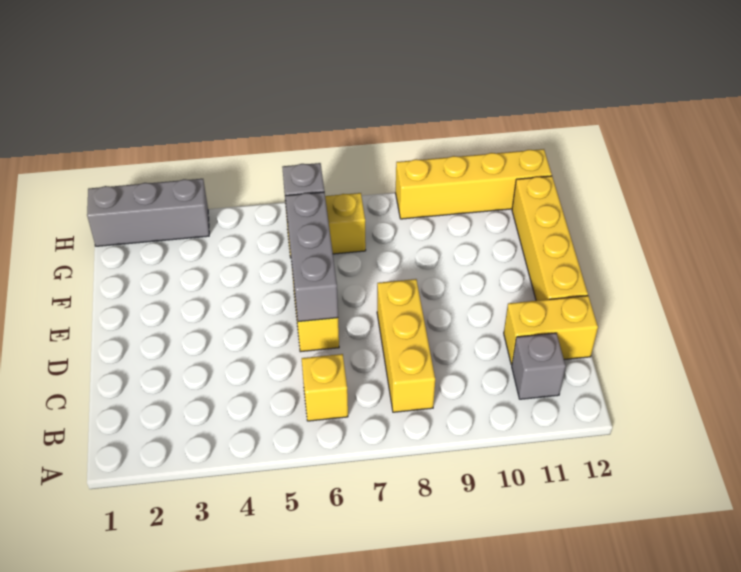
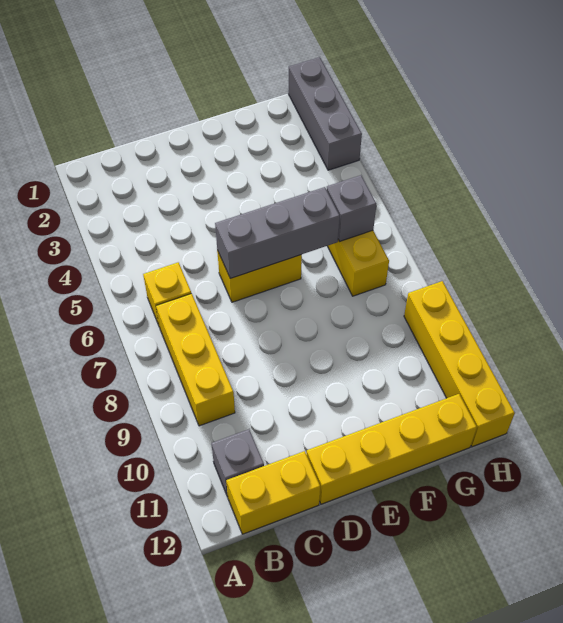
yellow brick B8:D8 level 1 -> yellow brick B7:B9 level 1
yellow brick C11:C12 level 1 -> yellow brick B12:C12 level 1

